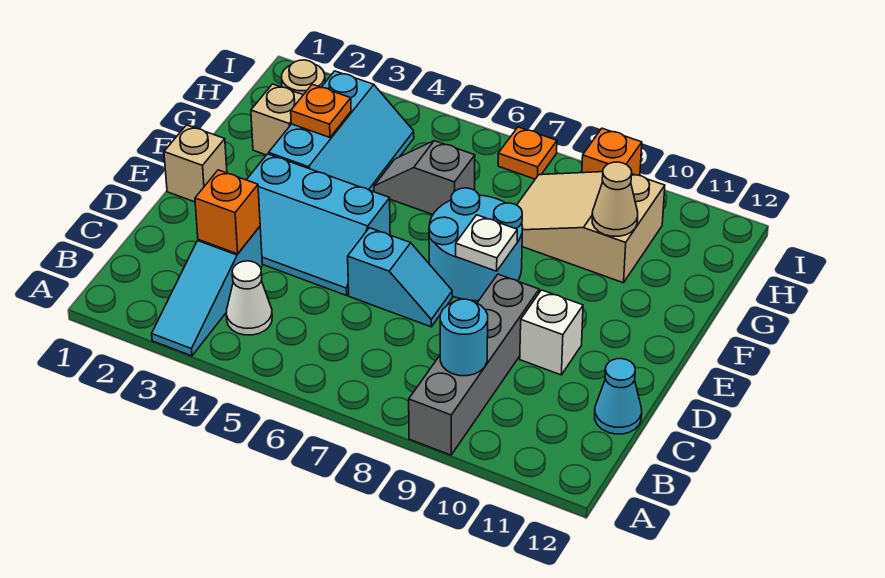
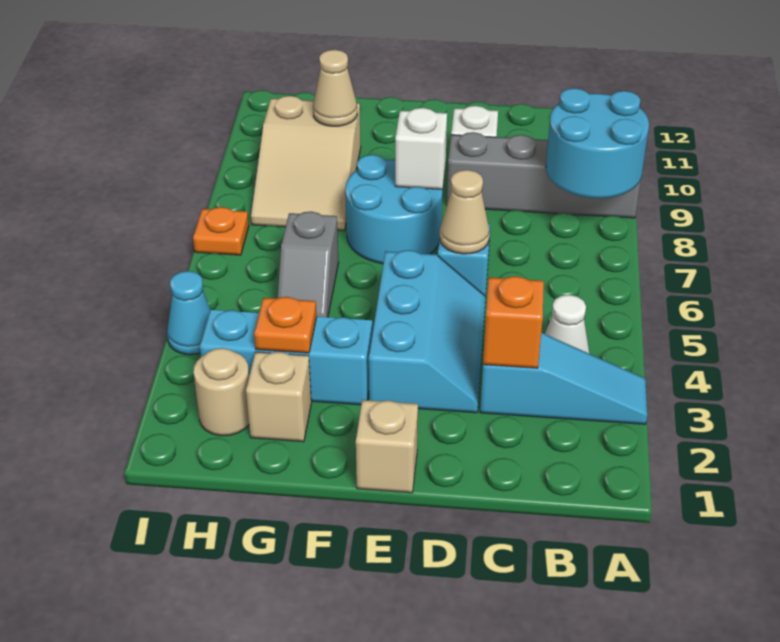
cyan round brick B9 level 2 -> cyan round brick A8:B9 level 2
cyan cone C12 level 1 -> cyan cone I4 level 1
none -> tan cone D6 level 2
white plate E8 level 2 -> white brick E8 level 2
orange brick I9 level 1 -> none

